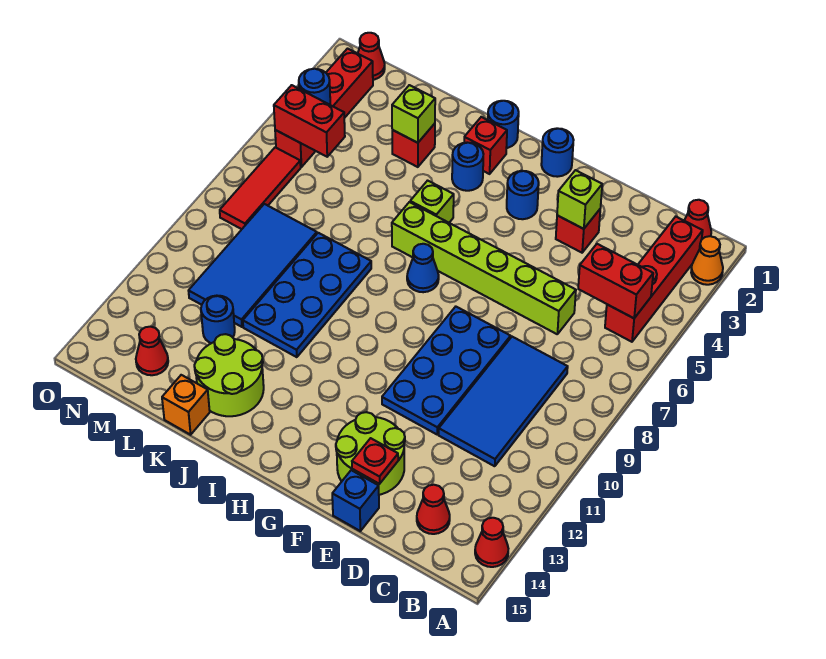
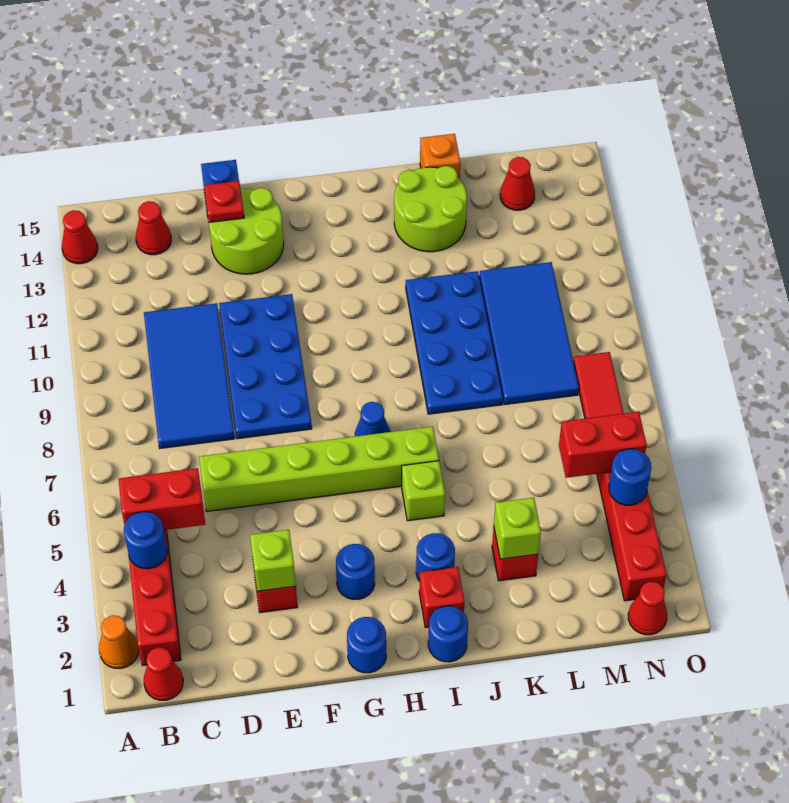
blue round brick L12 level 1 -> blue round brick B4 level 2

